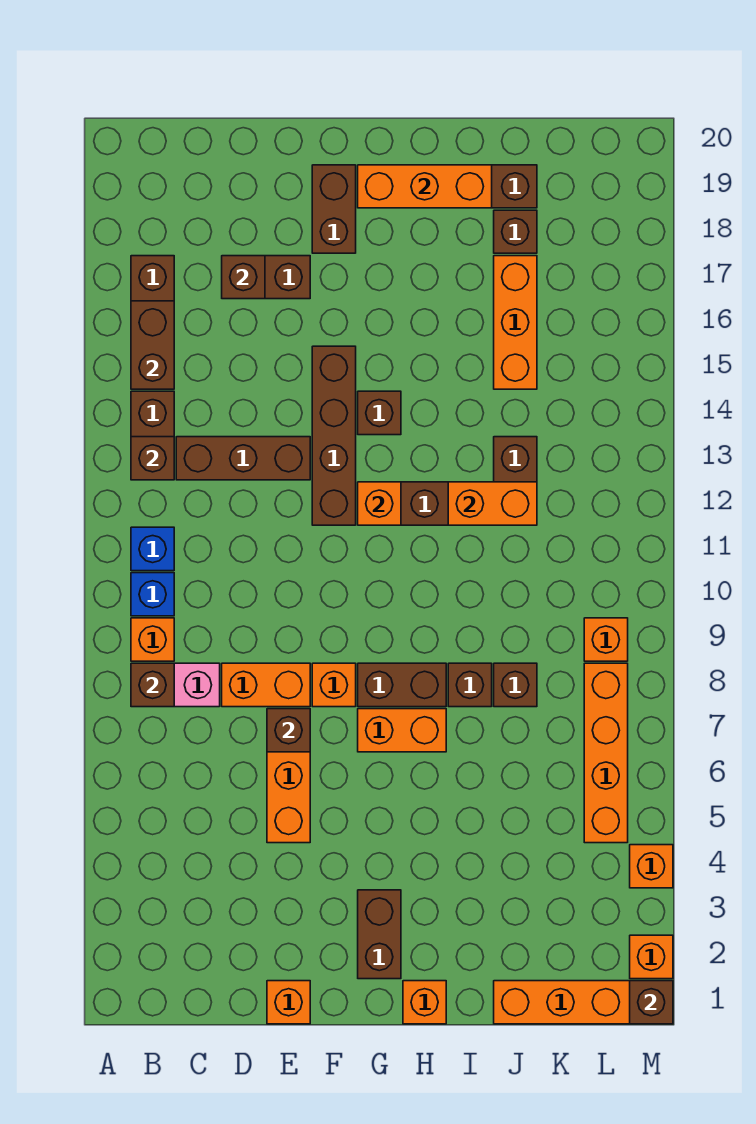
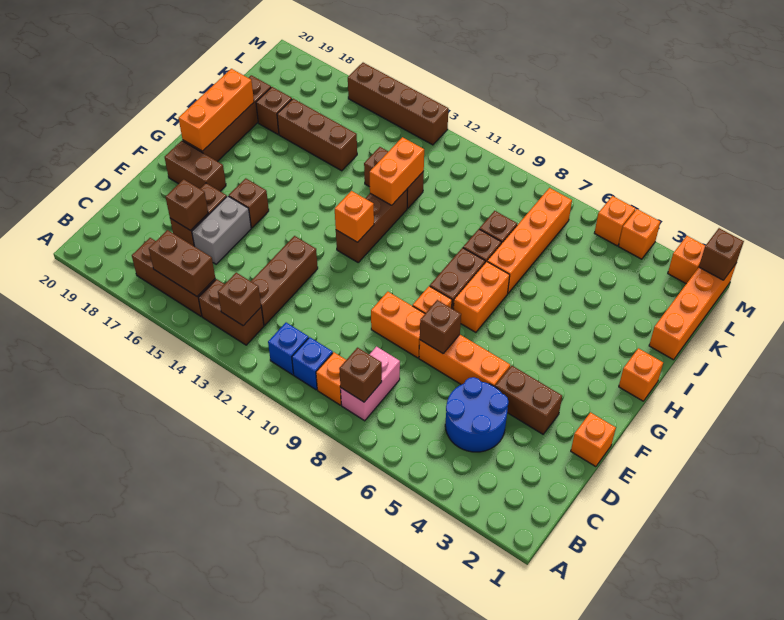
none -> blue round brick C4:D5 level 1
orange brick D8:E8 level 1 -> orange brick E8:E9 level 1
none -> grey brick D16:E16 level 1
brown brick F12:F15 level 1 -> brown brick M13:M16 level 1
brown brick G2:G3 level 1 -> brown brick E3:E4 level 1
brown brick G14 level 1 -> brown brick F16 level 1
orange brick J15:J17 level 1 -> brown brick J15:J17 level 1
orange brick L5:L8 level 1 -> orange brick I7:L7 level 1
orange brick L9 level 1 -> orange brick M5 level 1

